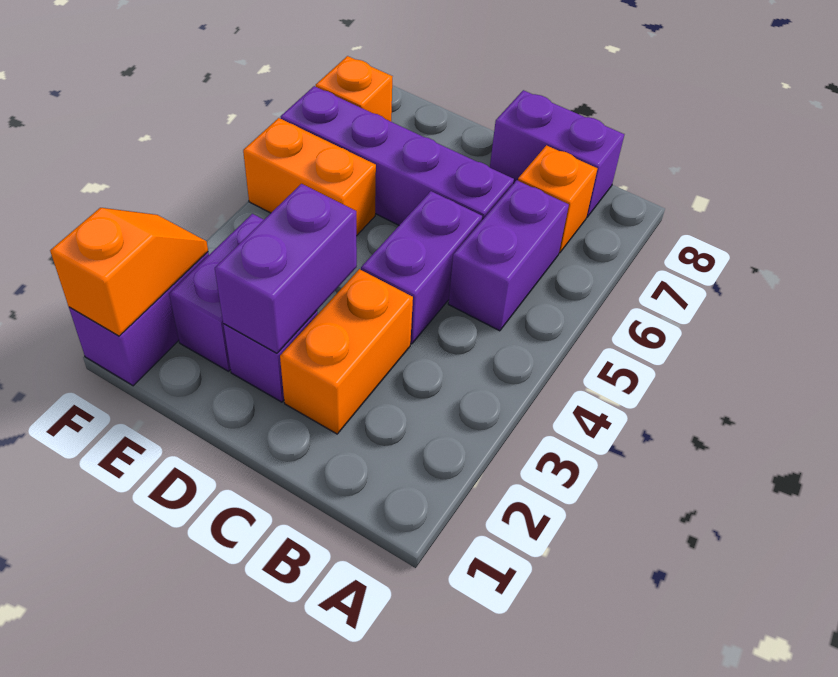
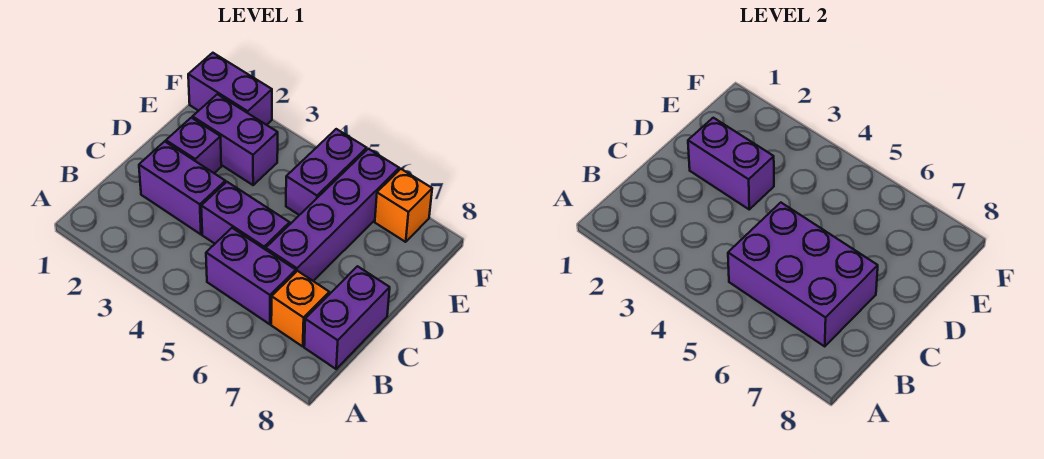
none -> purple brick B5:C7 level 2
orange brick C2:C3 level 1 -> purple brick C2:C3 level 1
orange brick E5:F5 level 1 -> purple brick E5:F5 level 1
orange slope F1:F2 level 2 top 1 -> none

